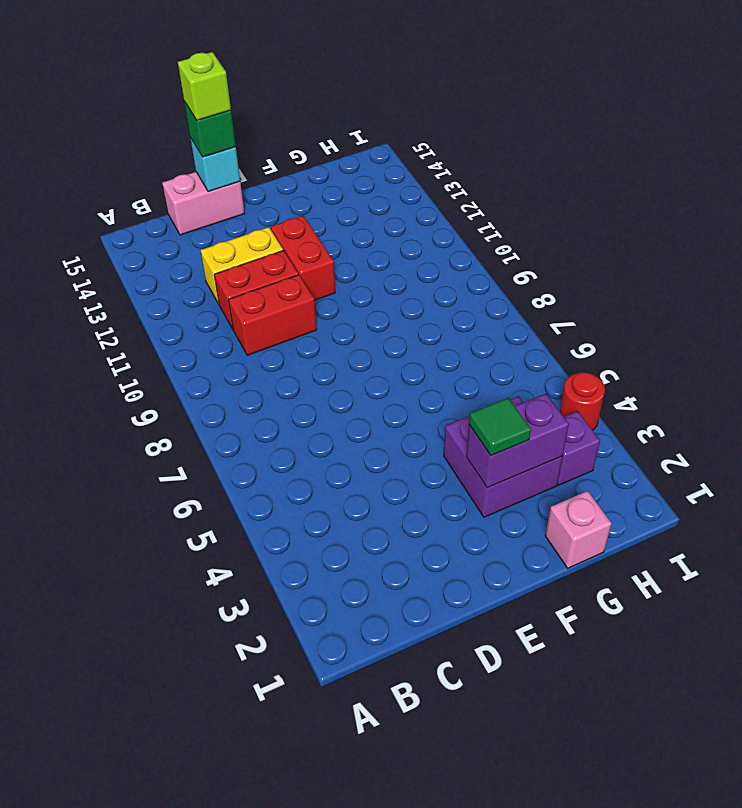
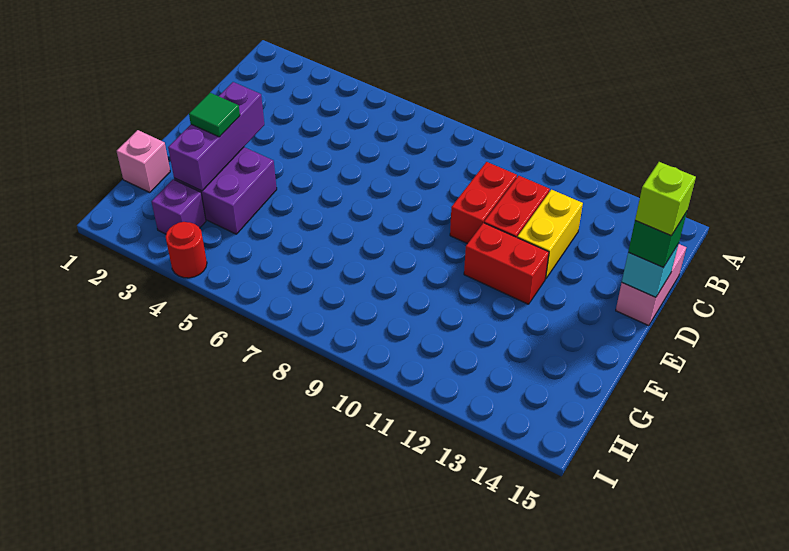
purple brick F3:G3 level 2 -> purple brick E3:G3 level 2

